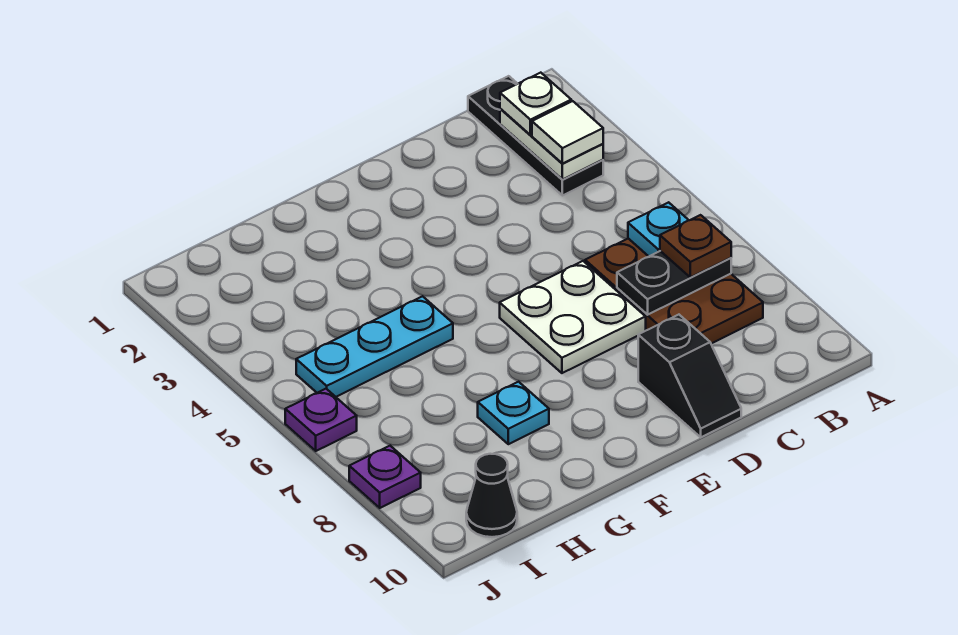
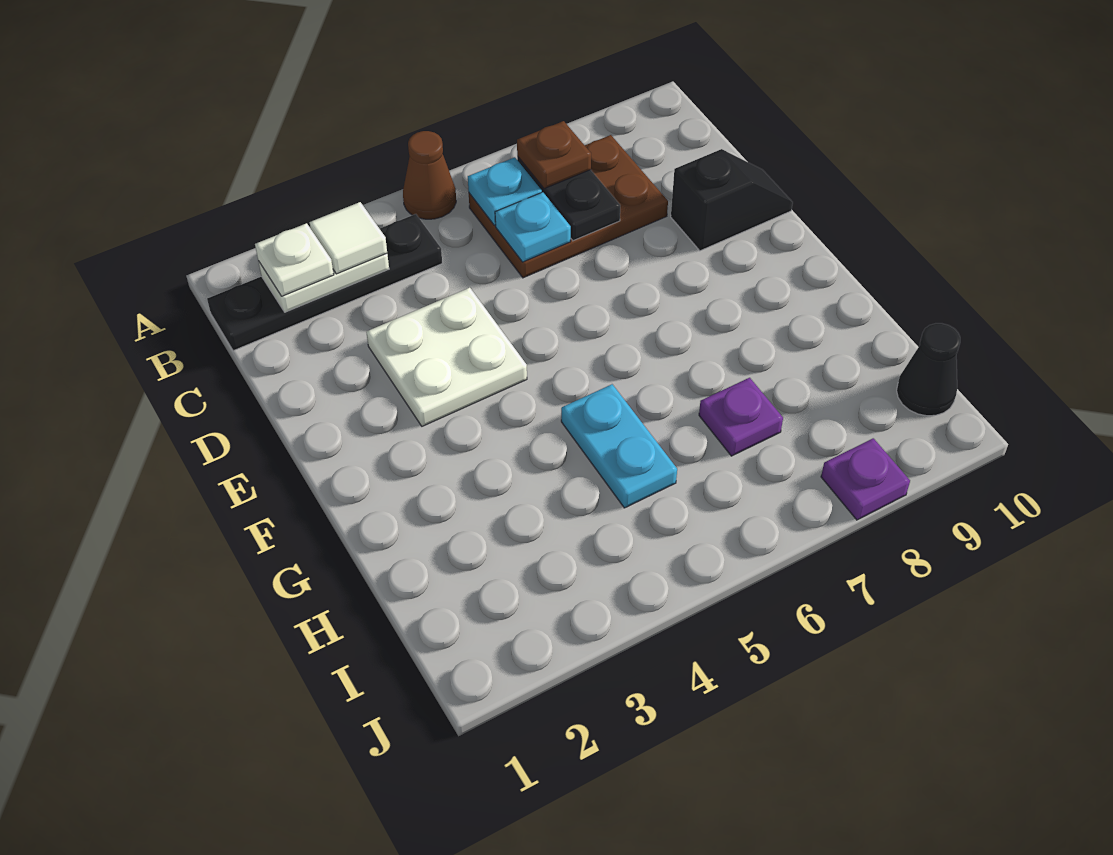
none -> brown cone A5 level 1
black plate B1:B3 level 1 -> black plate B1:B4 level 1
white plate D6:E7 level 1 -> white plate D3:E4 level 1
cyan plate G5:I5 level 1 -> cyan plate G5:H5 level 1
cyan plate G8 level 1 -> cyan plate C6 level 2
purple plate J6 level 1 -> purple plate H7 level 1

